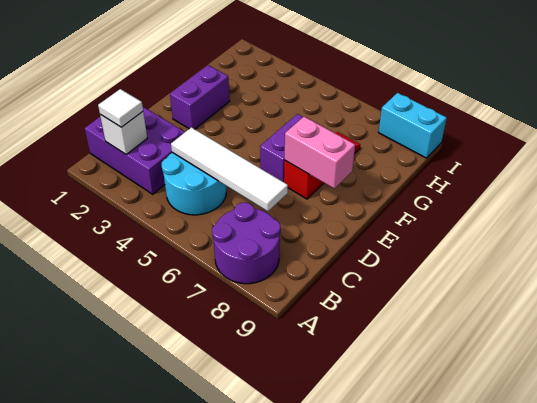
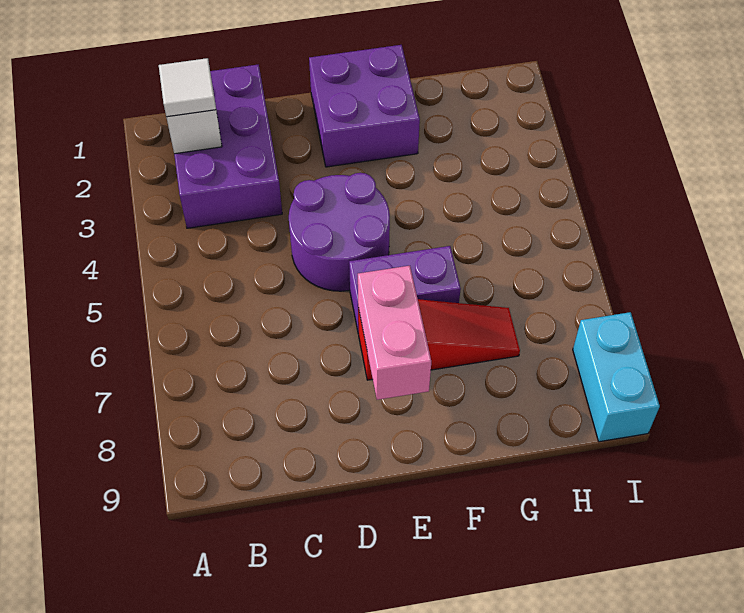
purple round brick A7:B8 level 1 -> purple round brick D4:E5 level 1
cyan round brick B4:C5 level 1 -> none
white tile C4:C7 level 2 -> none
purple brick E2:F2 level 1 -> purple brick E1:F2 level 1

